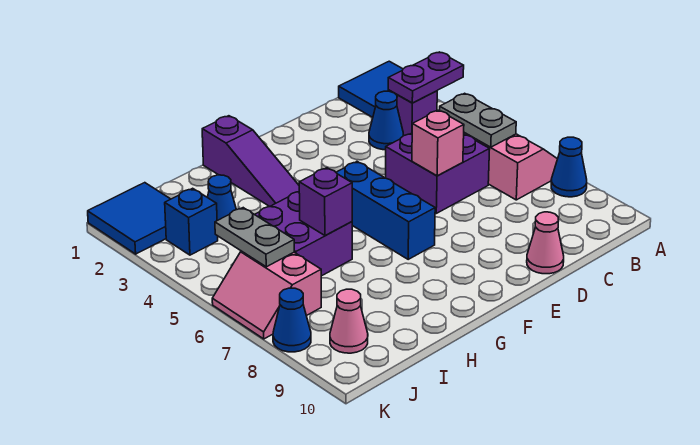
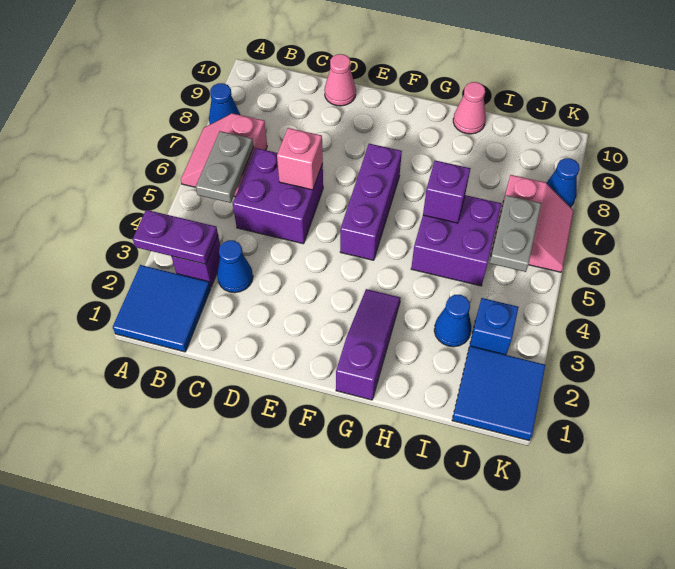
blue brick F5:F7 level 1 -> purple brick F5:F7 level 1
pink cone J9 level 1 -> pink cone H10 level 1

